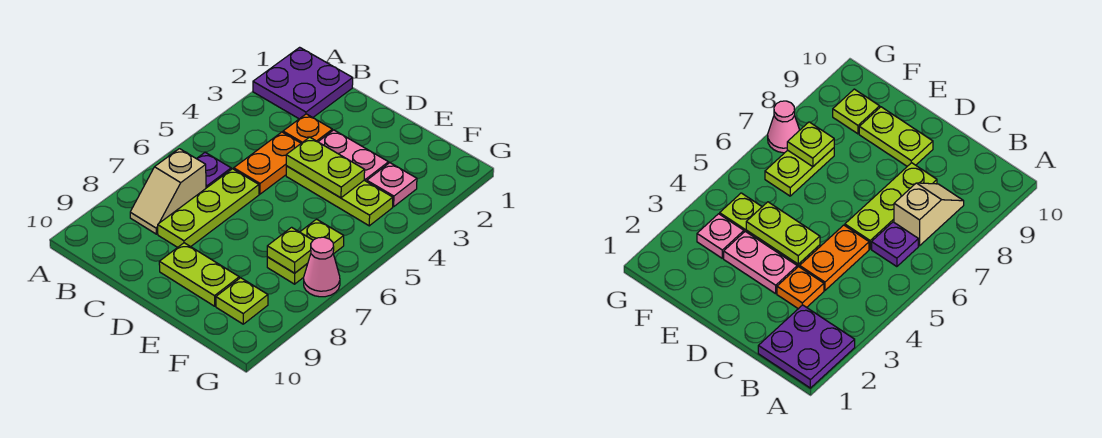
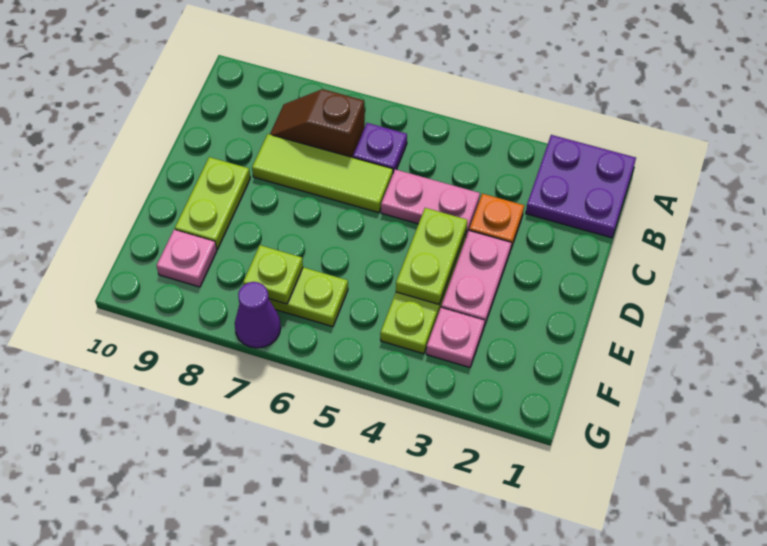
tan slope B7:B8 level 1 top 7 -> brown slope B7:B8 level 1 top 7
orange plate C4:C5 level 1 -> pink plate C4:C5 level 1
lime plate C6:C8 level 1 -> lime tile C6:C8 level 1
lime plate F9 level 1 -> pink plate F9 level 1
pink cone G7 level 1 -> purple cone G7 level 1

